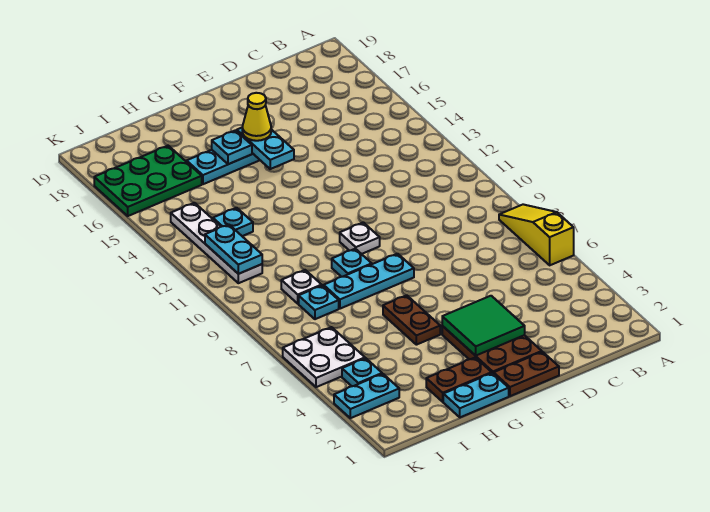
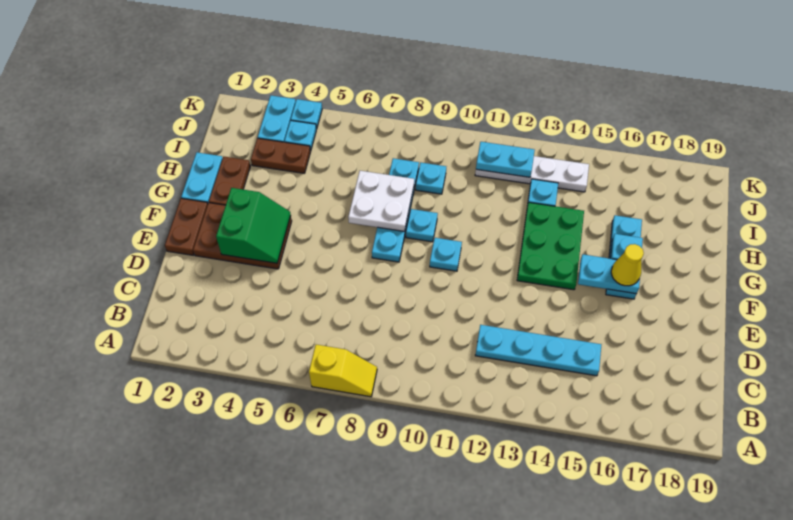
yellow slope A6:A8 level 1 top 6 -> yellow slope A7:A8 level 1 top 7
none -> cyan plate C12:C15 level 1
green tile E3:F4 level 2 -> green slope E3:F4 level 2 top 3
white plate F10 level 1 -> cyan plate F10 level 1
brown plate G5:G6 level 1 -> brown plate I3:I4 level 1
white plate I9 level 1 -> cyan plate I9 level 1
green plate I16:K17 level 1 -> green plate F13:H14 level 1
white plate J5:K6 level 1 -> white plate G7:H8 level 2
none -> cyan plate K4 level 1

